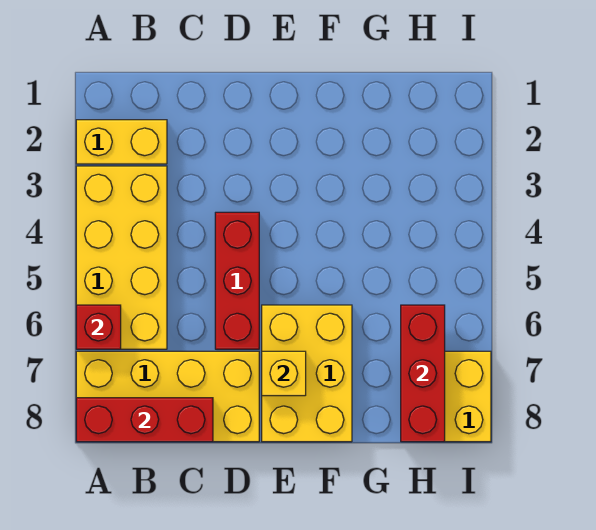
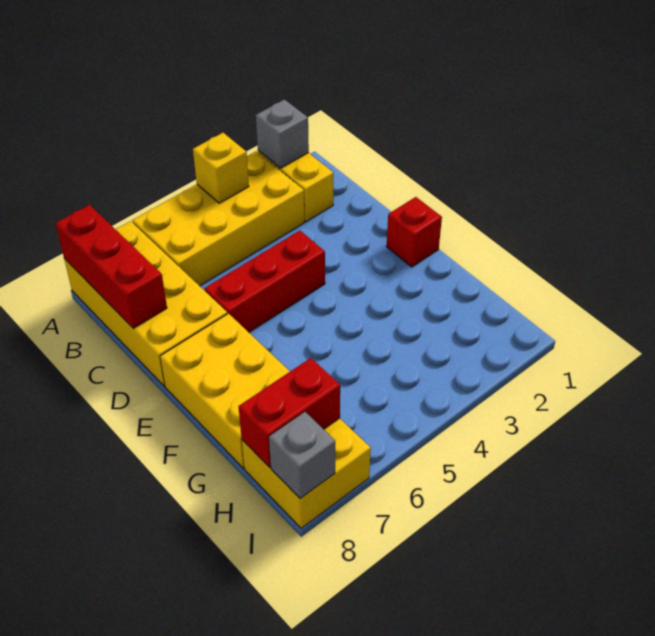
none -> grey brick A2 level 2
red brick A6 level 2 -> red brick E1 level 1
yellow brick E6:F8 level 1 -> yellow brick E7:G8 level 1
yellow brick E7 level 2 -> yellow brick A4 level 2
red brick H6:H8 level 2 -> red brick H7:H8 level 2
none -> grey brick I8 level 2

